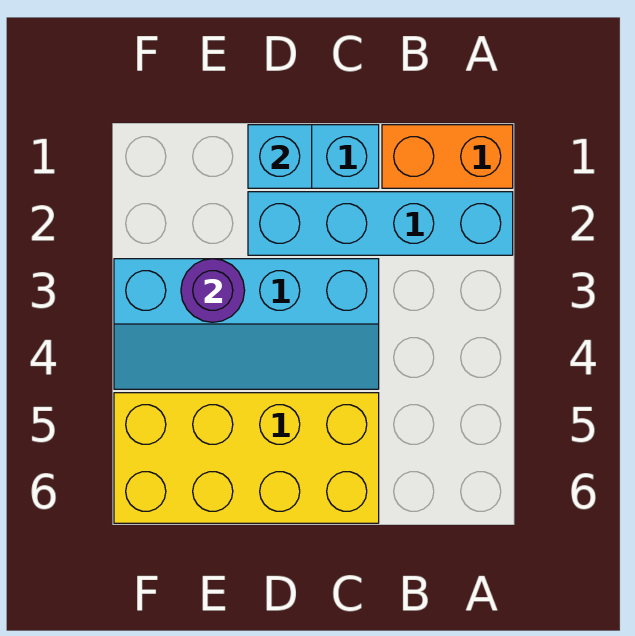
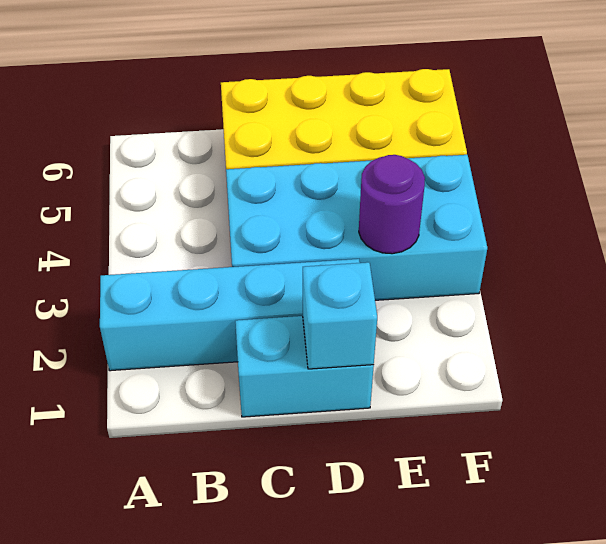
orange brick A1:B1 level 1 -> none
cyan slope C3:F4 level 1 top 3 -> cyan brick C3:F4 level 1

